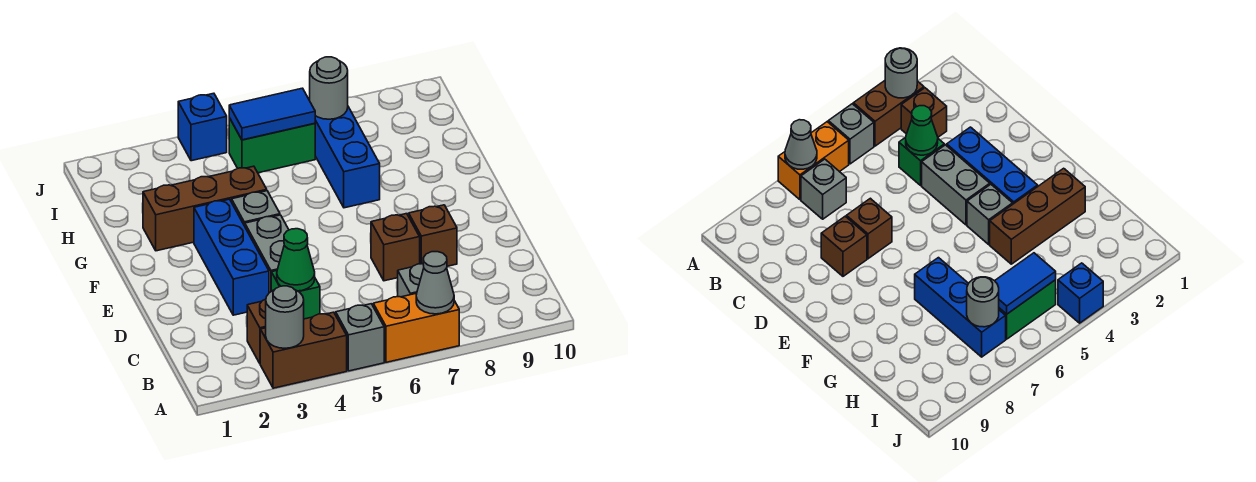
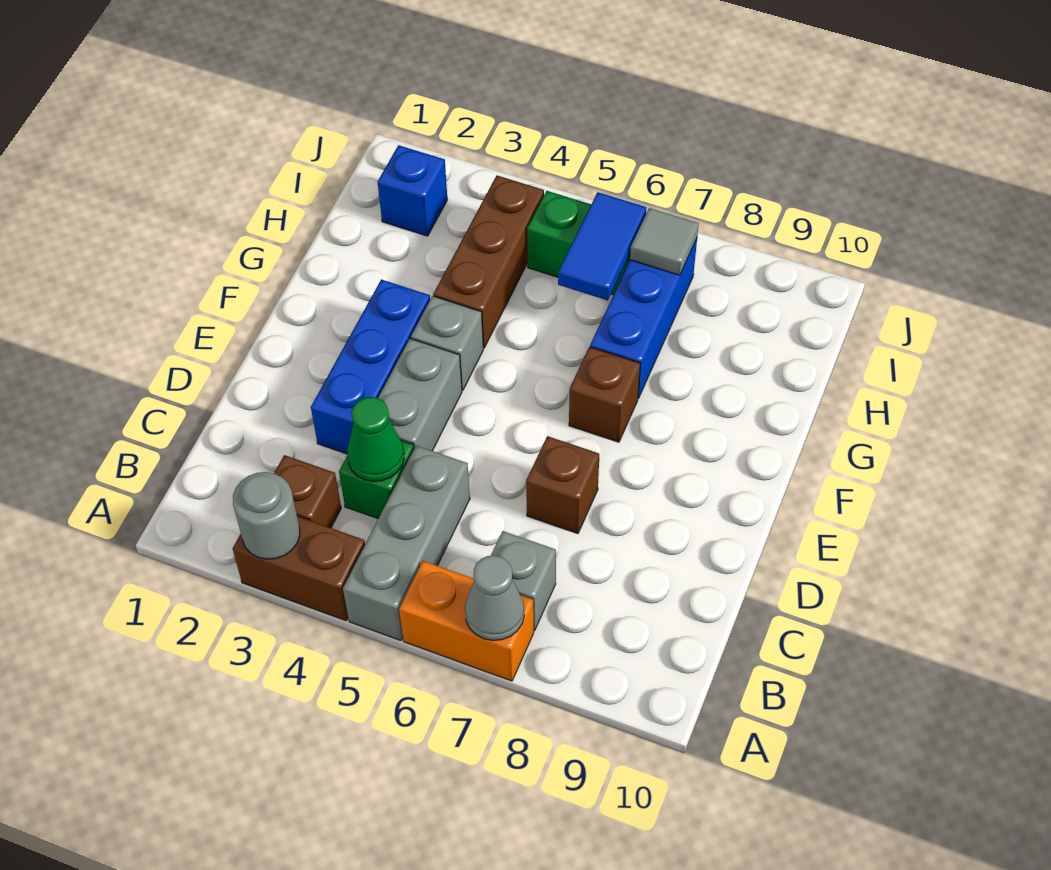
grey brick A5 level 1 -> grey brick A5:C5 level 1
brown brick D8 level 1 -> brown brick F7 level 1
brown brick G2:G4 level 1 -> brown brick G4:I4 level 1
blue tile I5:I6 level 2 -> blue tile H6:I6 level 2
grey round brick I7 level 2 -> grey tile I7 level 2
blue brick J4 level 1 -> blue brick I2 level 1

